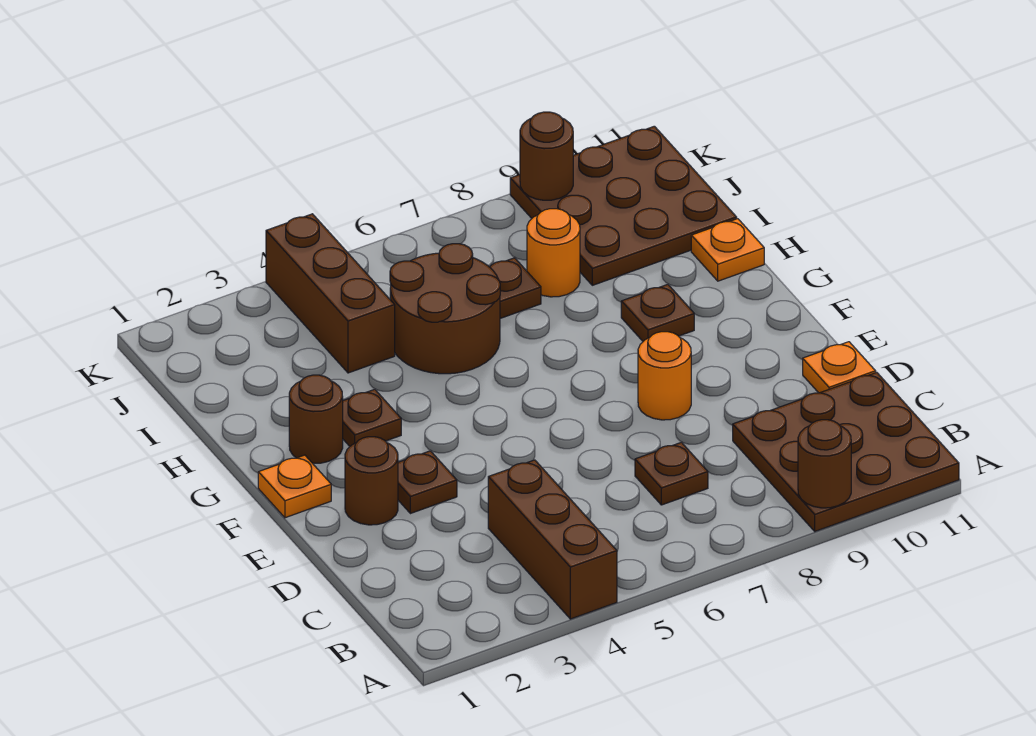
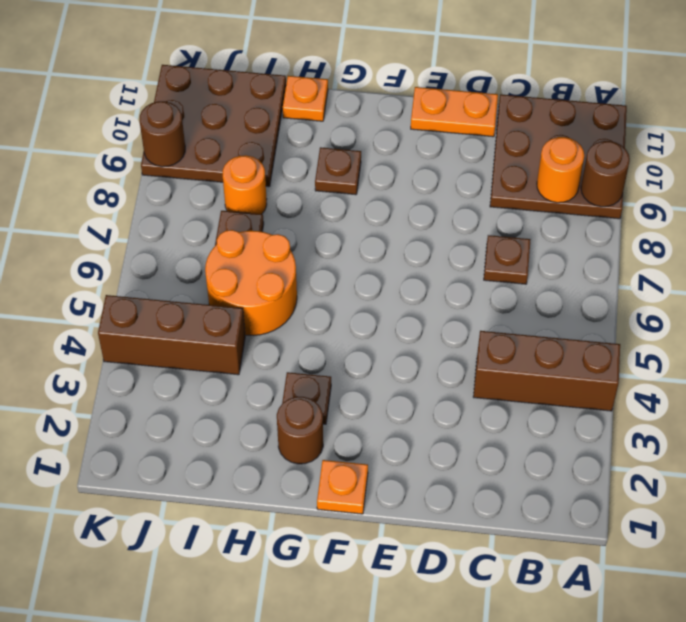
orange plate D11 level 1 -> orange plate D11:E11 level 1
brown round brick E2 level 1 -> none
brown plate E3 level 1 -> none
orange round brick E8 level 1 -> orange round brick B9 level 2
brown round brick H5:I6 level 1 -> orange round brick H5:I6 level 1

